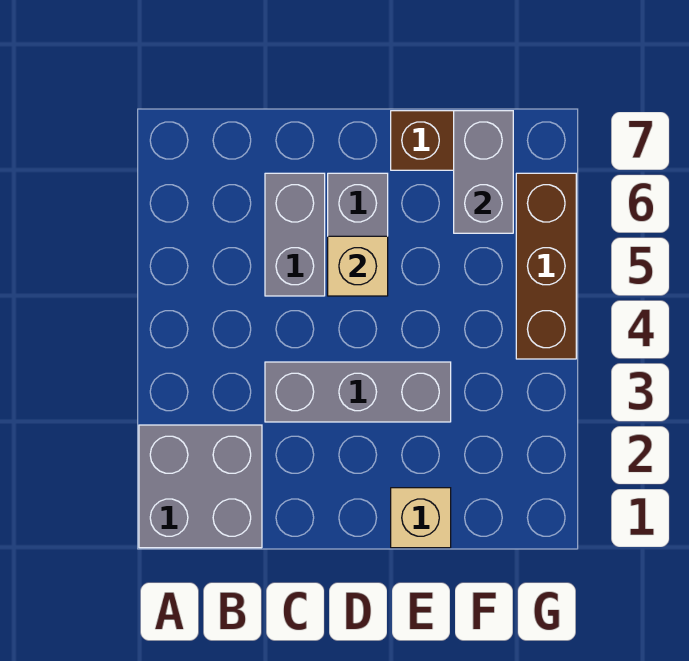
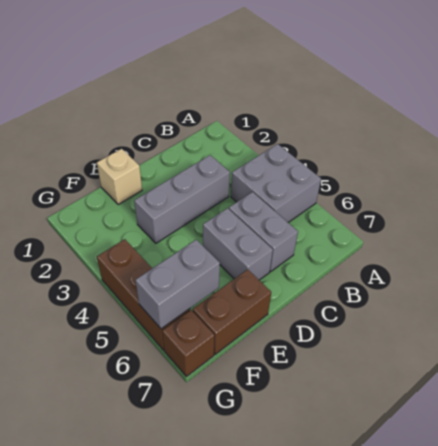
grey brick A1:B2 level 1 -> grey brick A4:B5 level 1
tan brick D5 level 2 -> none
grey brick F6:F7 level 2 -> grey brick F6:G6 level 2
none -> brown brick G7 level 1

